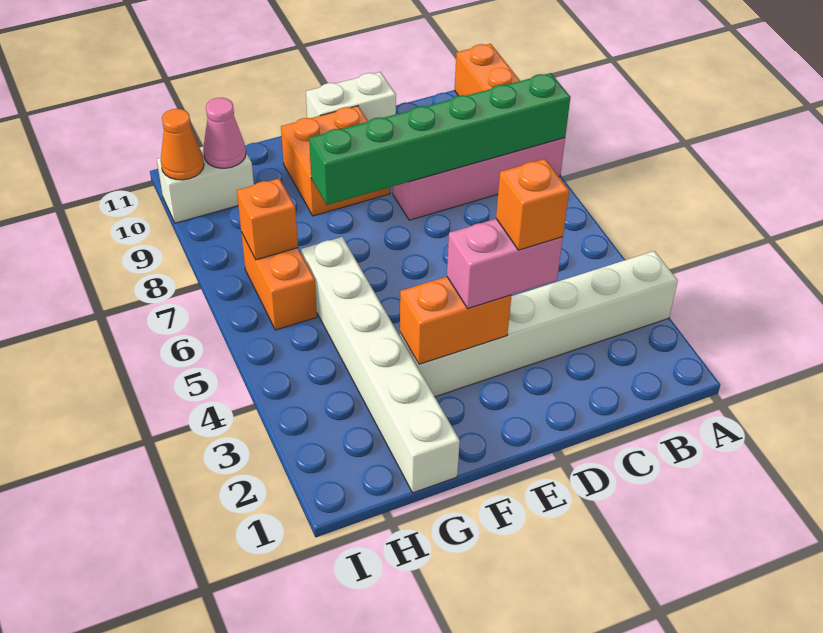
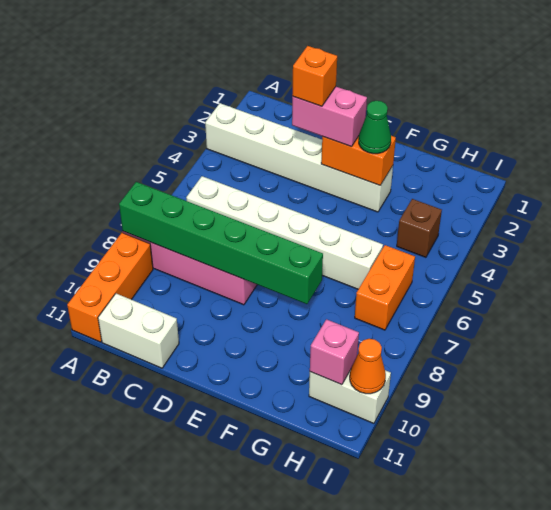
white brick D11:E11 level 1 -> white brick B11:C11 level 1
orange brick E9:F10 level 1 -> none
none -> green cone F3 level 3
white brick G1:G6 level 1 -> white brick B6:G6 level 1
none -> brown brick H4 level 1
orange brick H7 level 2 -> none
pink cone H10 level 2 -> pink brick H10 level 2

